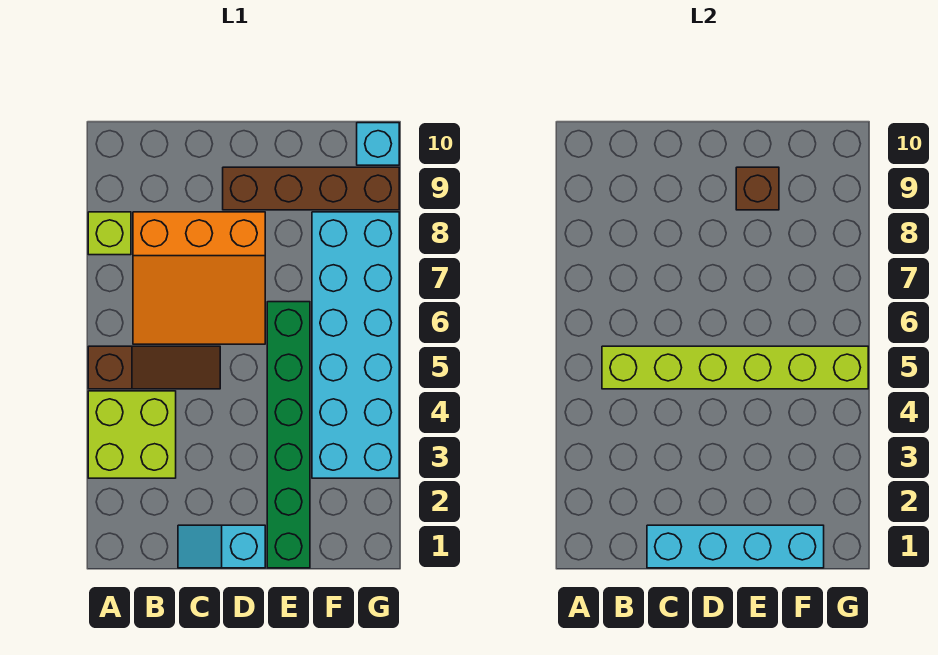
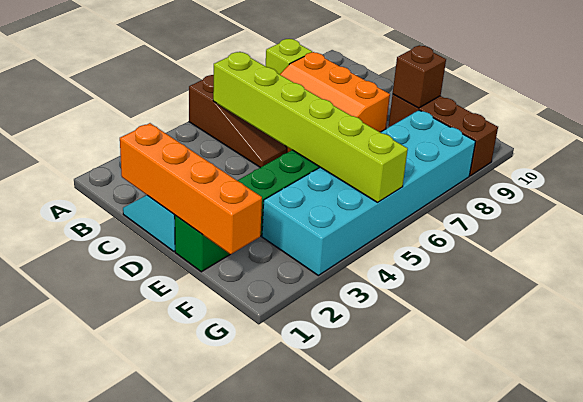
lime brick A3:B4 level 1 -> none
cyan brick C1:F1 level 2 -> orange brick C1:F1 level 2
brown brick D9:G9 level 1 -> brown brick E9:G9 level 1
cyan brick G10 level 1 -> none

